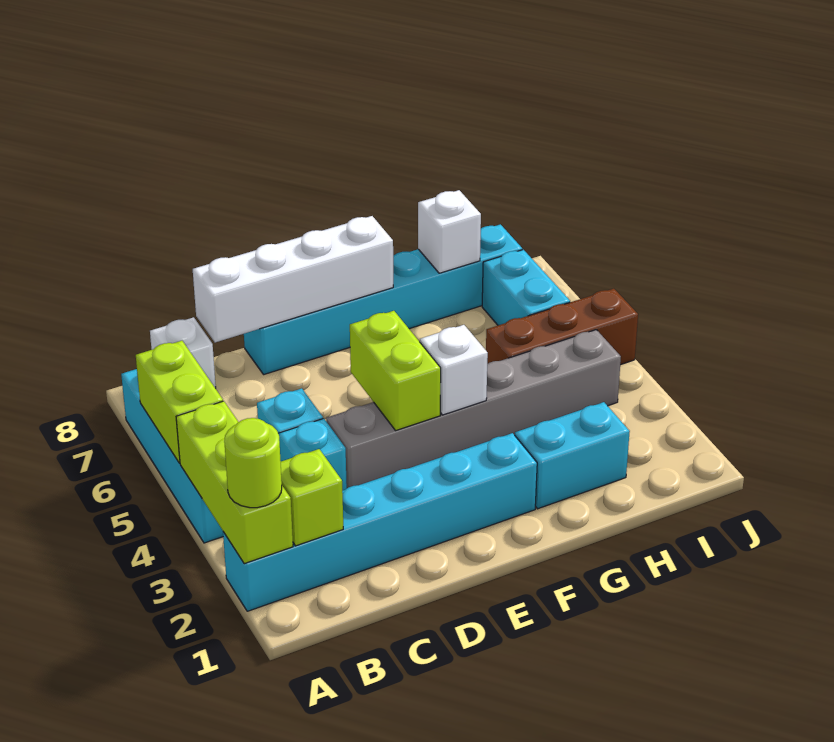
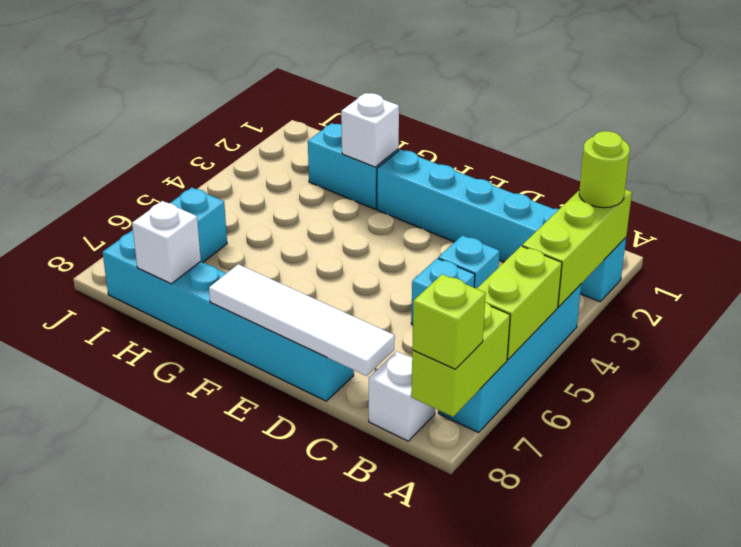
lime brick B2 level 2 -> lime brick A8 level 3
white brick C8:F8 level 2 -> white tile C8:F8 level 2
grey brick D4:I4 level 1 -> none
lime brick E4:E5 level 2 -> lime brick A7:A8 level 2
white brick F4 level 2 -> white brick G2 level 2
brown brick H5:J5 level 1 -> none

